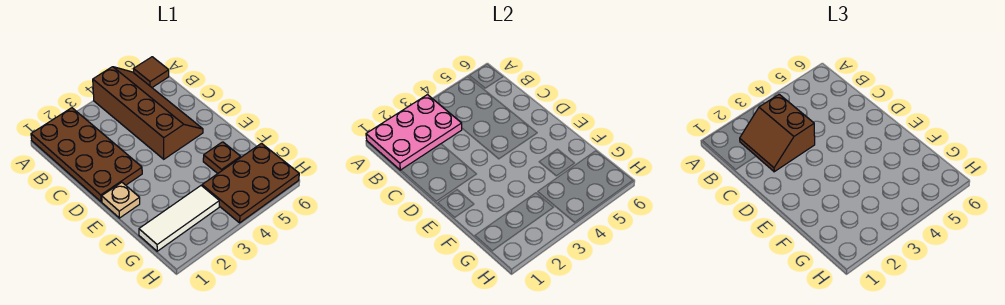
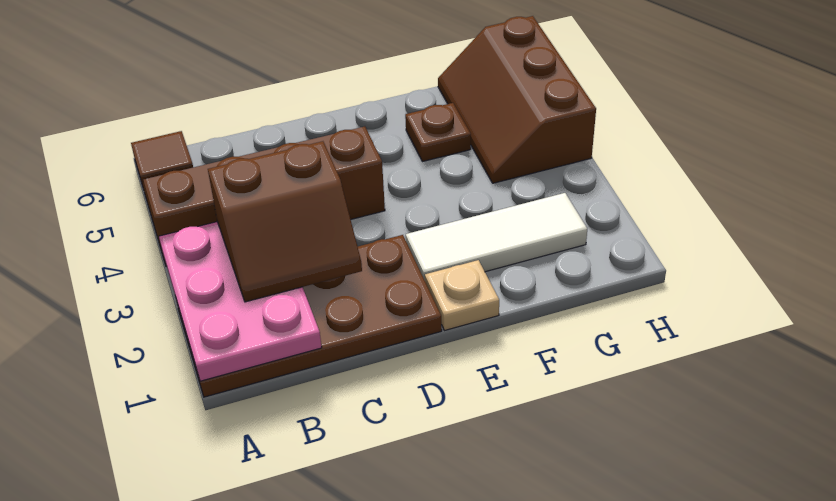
white tile G1:G3 level 1 -> white tile E2:G2 level 1
brown plate G4:H6 level 1 -> brown slope G4:H6 level 1 top H

